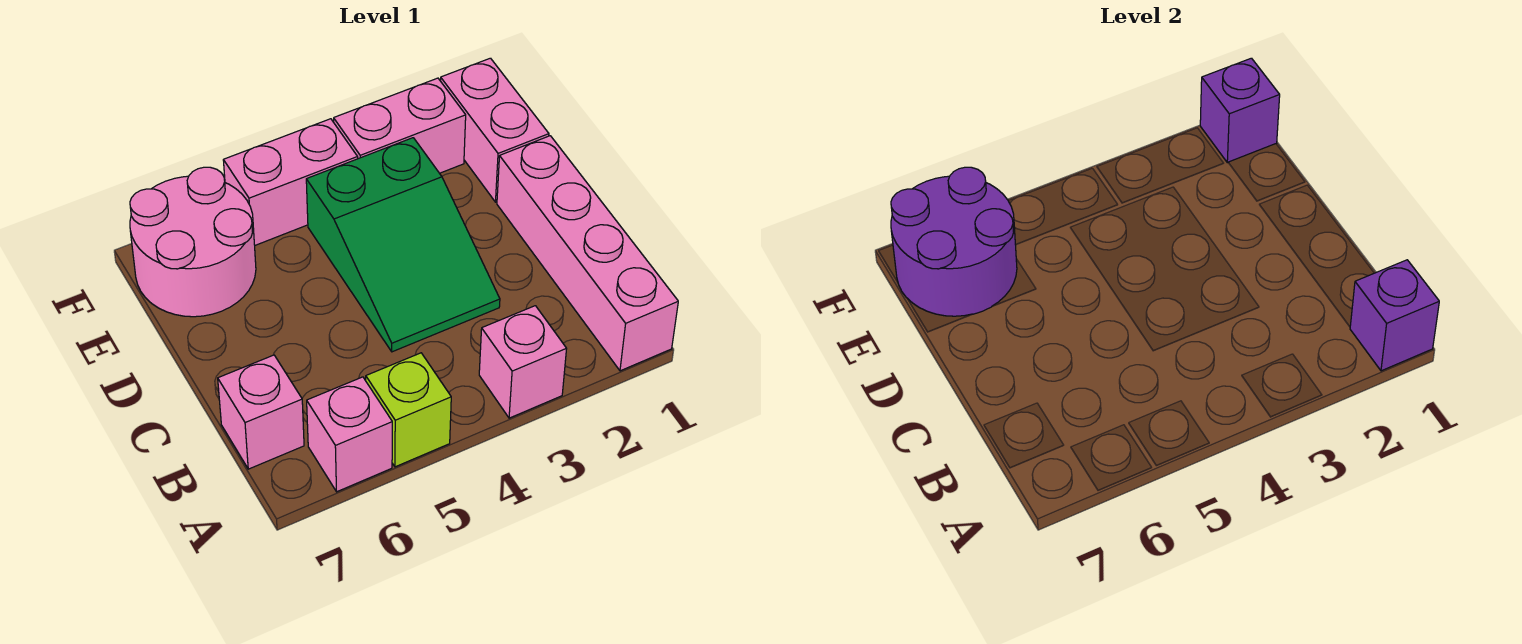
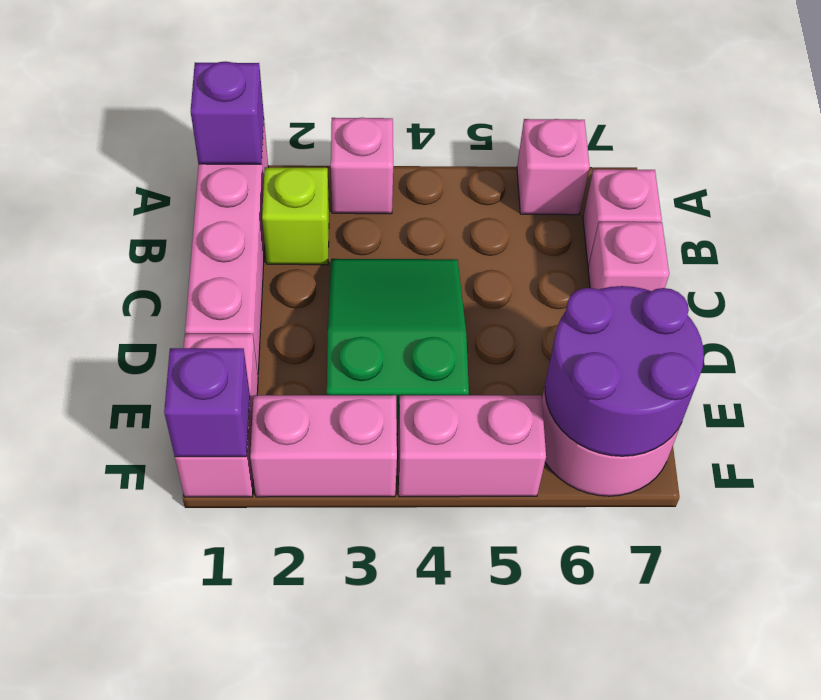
lime brick A5 level 1 -> lime brick B2 level 1
none -> pink brick C7 level 1

